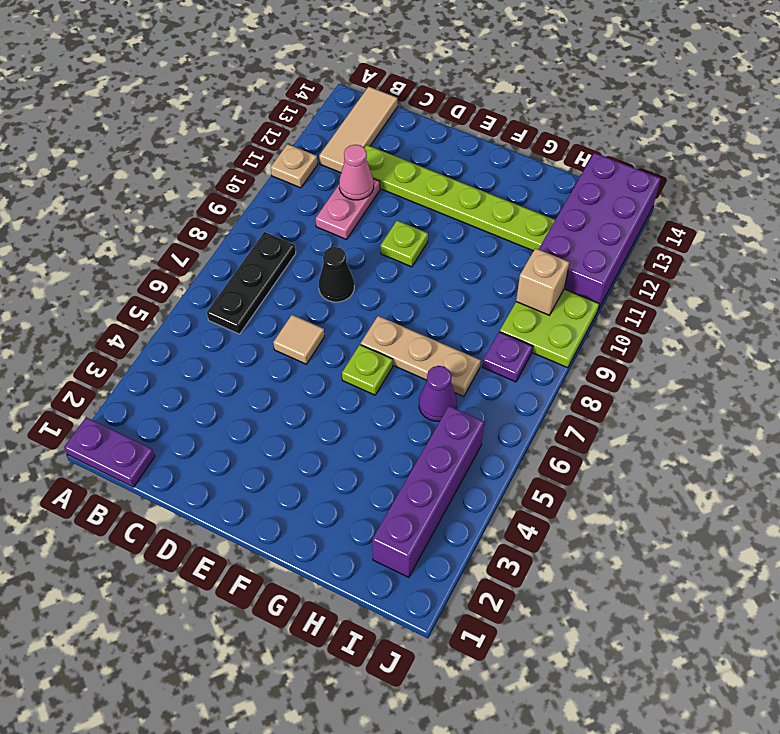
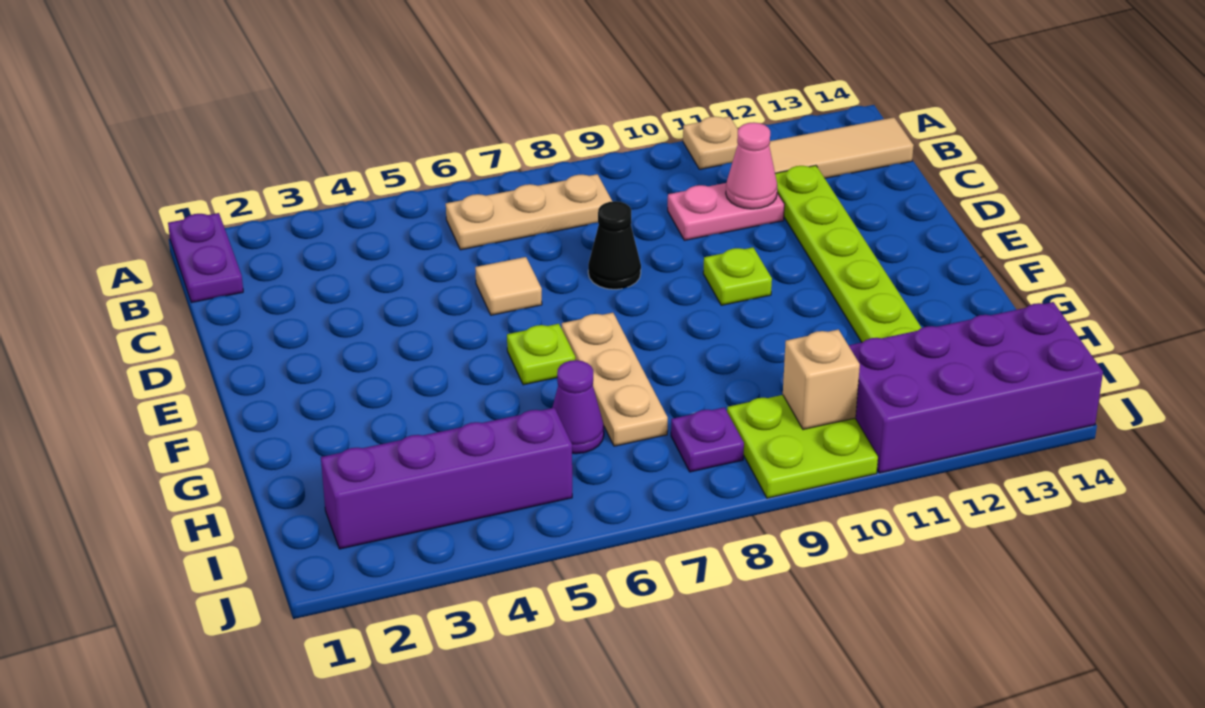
black plate B6:B8 level 1 -> tan plate B6:B8 level 1

